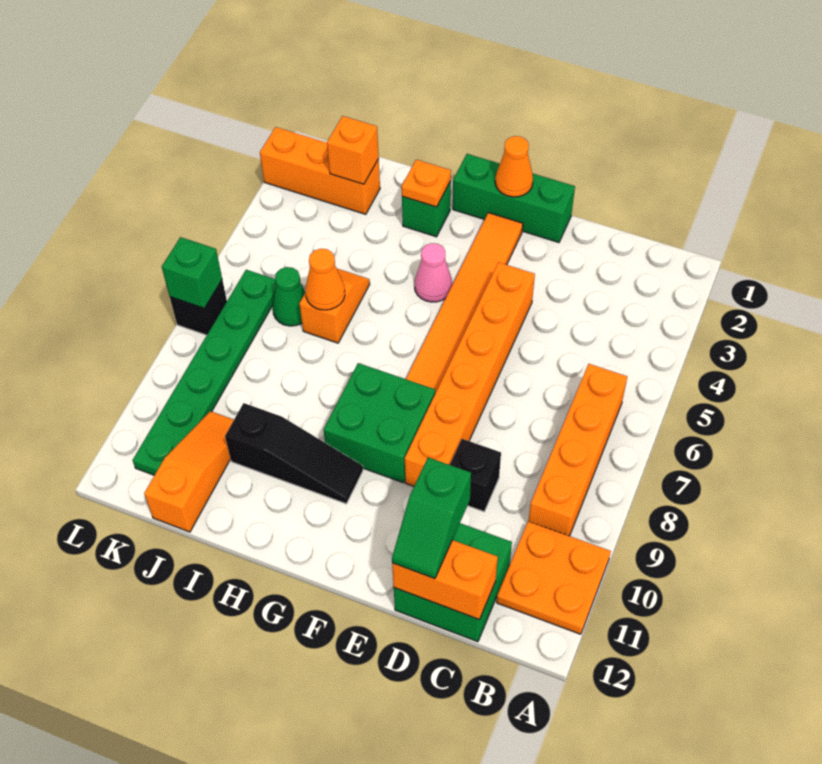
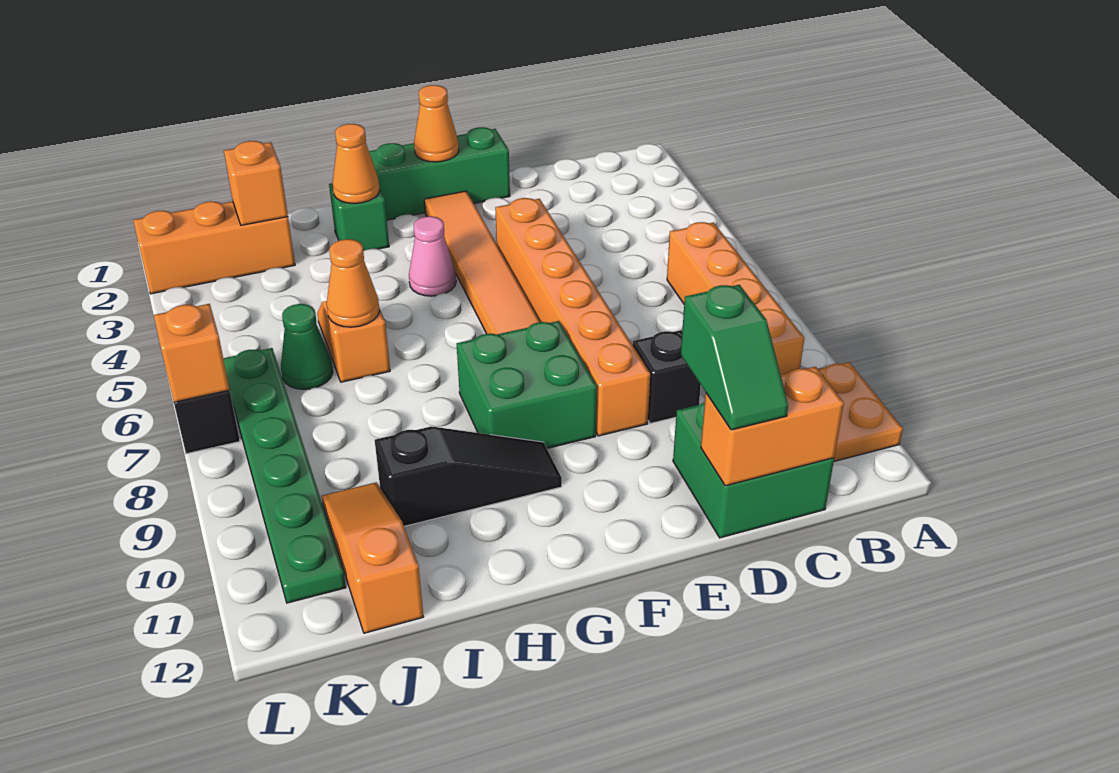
orange plate H2 level 2 -> orange cone H2 level 2
green brick L7 level 2 -> orange brick L7 level 2

